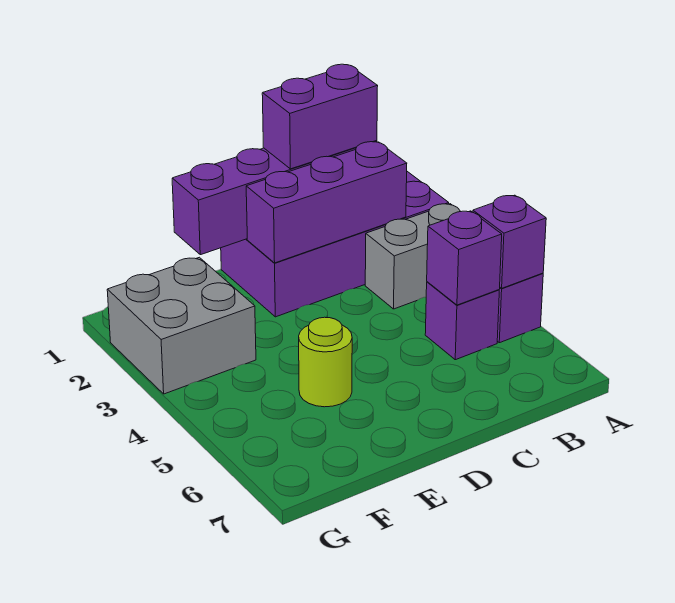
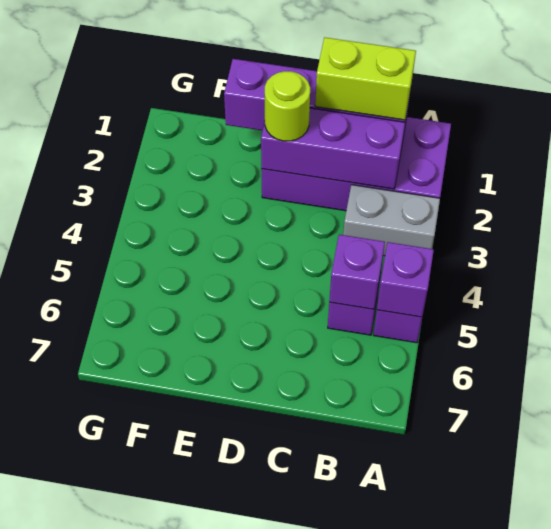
purple brick B1:C1 level 3 -> lime brick B1:C1 level 3
lime round brick E5 level 1 -> lime round brick D2 level 3
grey brick F2:G3 level 1 -> none

